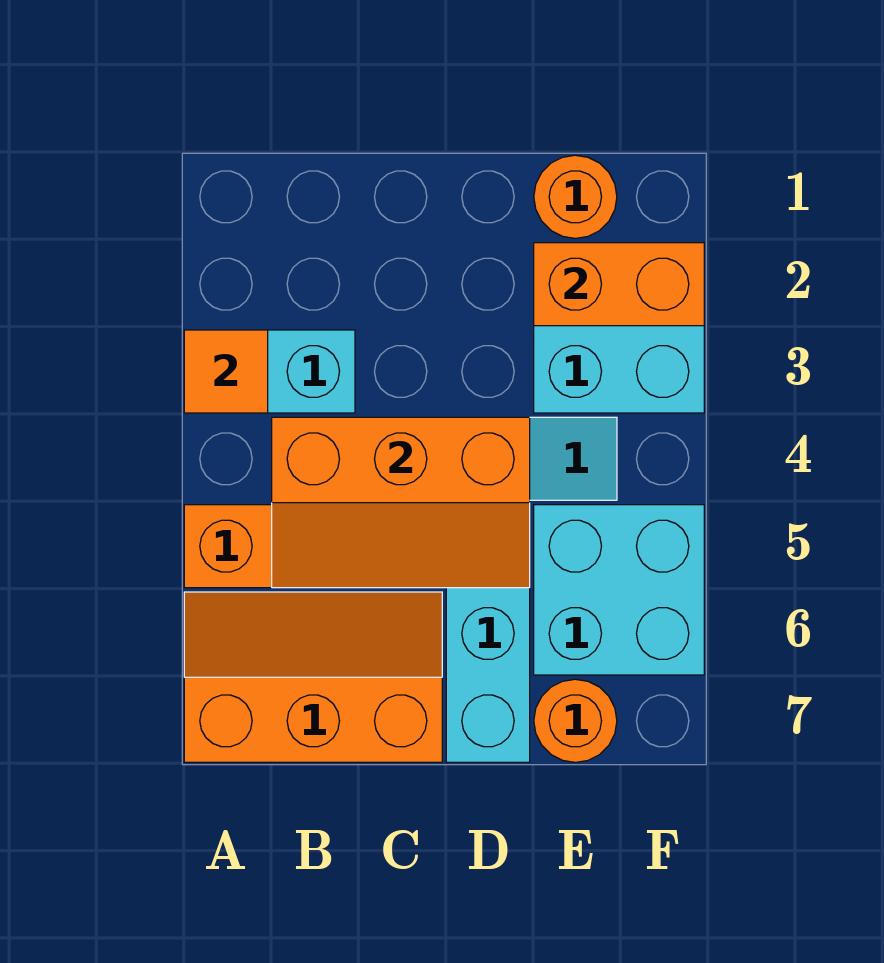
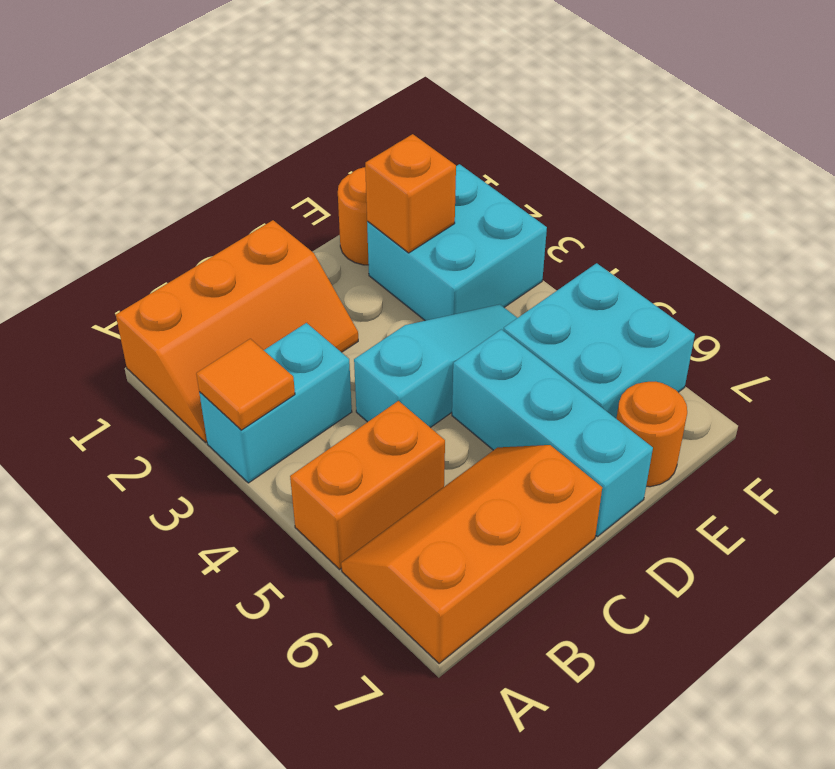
orange slope B4:D5 level 2 top 4 -> orange slope A1:C2 level 1 top 1
orange brick E2:F2 level 2 -> orange brick E2 level 2

